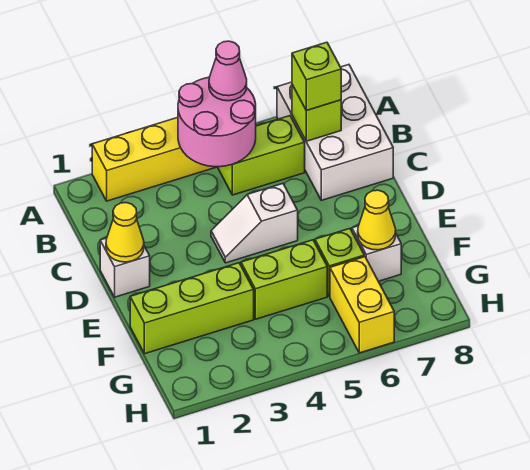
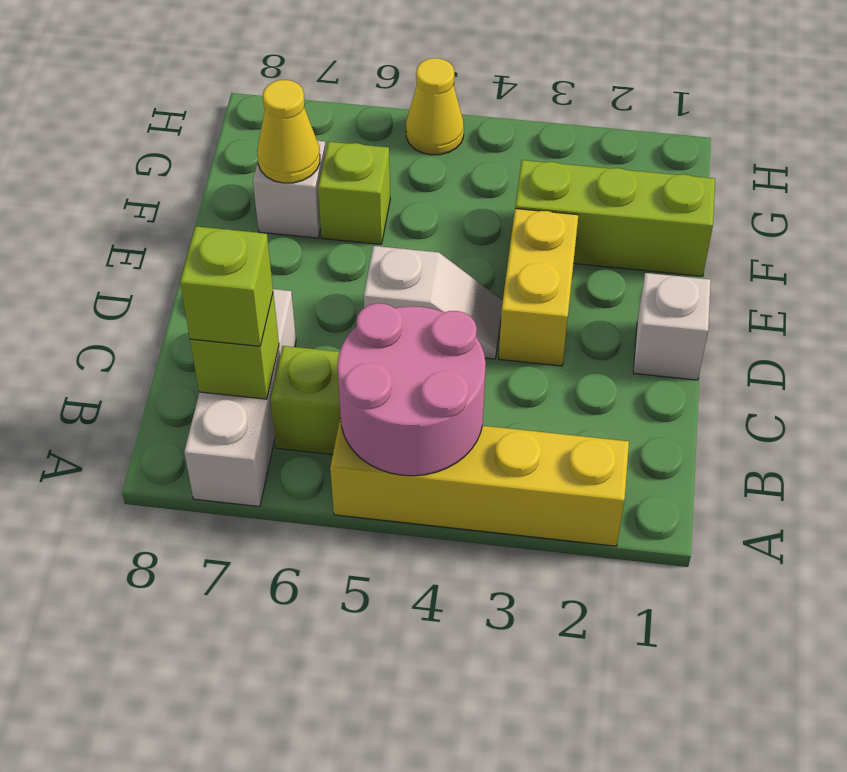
pink cone A5 level 3 -> none
white brick A7:C8 level 1 -> white brick A7:C7 level 1
yellow cone D1 level 2 -> yellow cone H5 level 1
lime brick F4:F5 level 1 -> none
yellow brick G6:H6 level 1 -> yellow brick D3:E3 level 1

